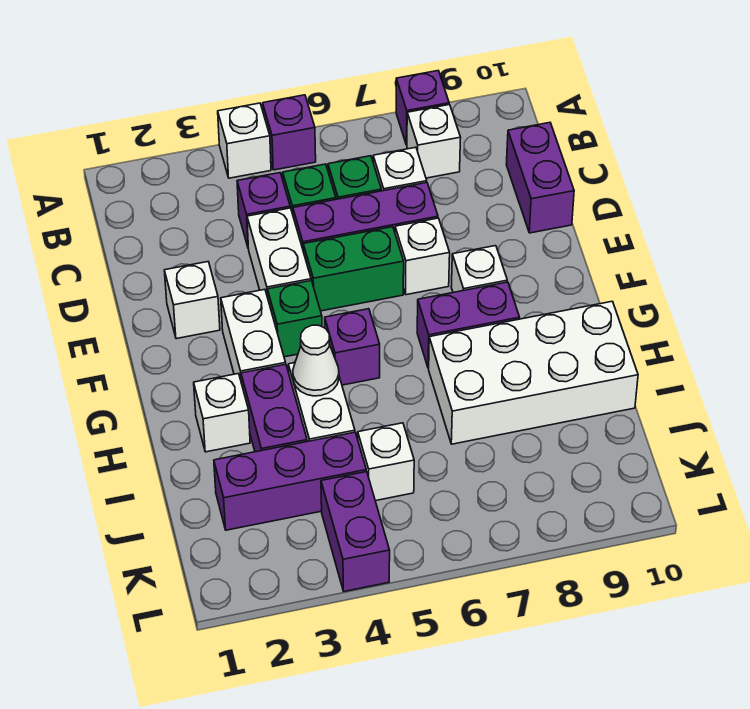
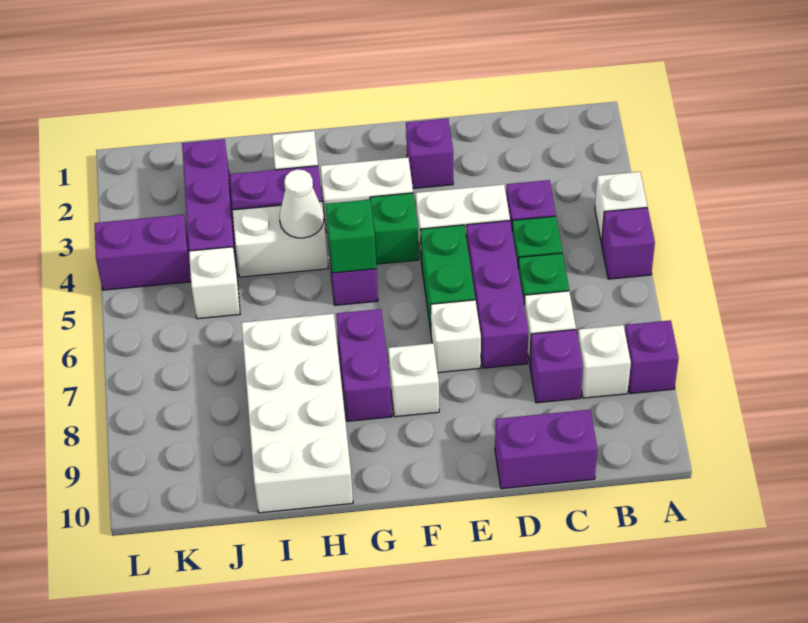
none -> purple brick C8 level 1
white brick E2 level 1 -> purple brick E2 level 1
none -> green brick G5 level 2

